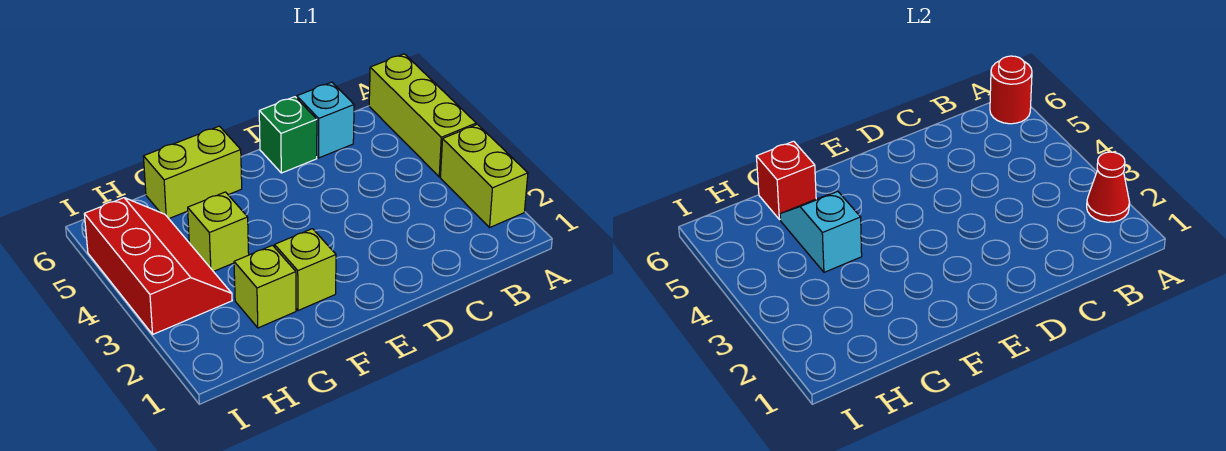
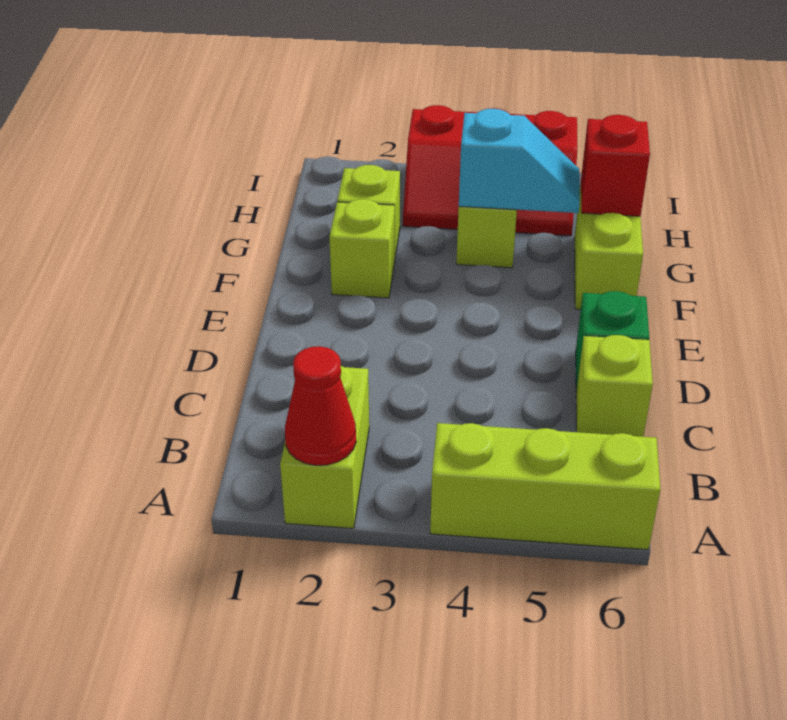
lime brick A2:A3 level 1 -> lime brick A2:B2 level 1
red round brick A6 level 2 -> none
cyan brick C6 level 1 -> lime brick C6 level 1

